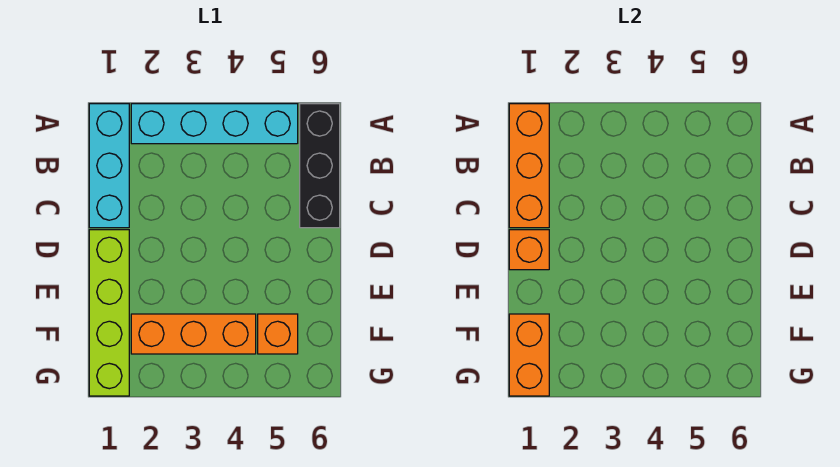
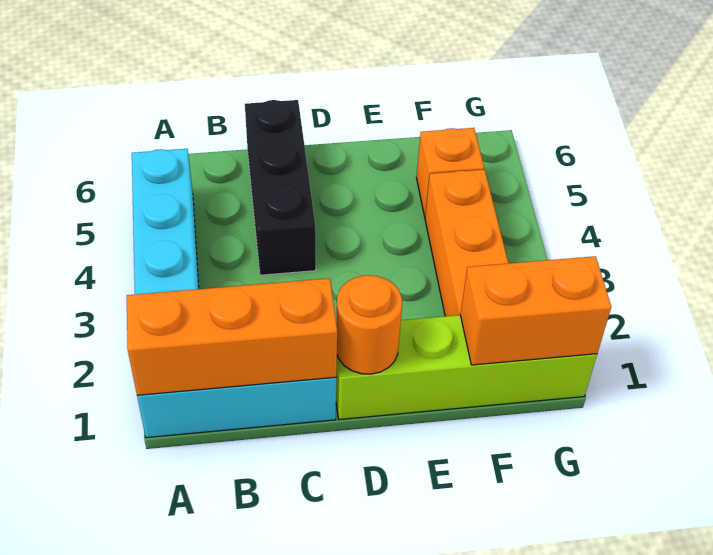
black brick A6:C6 level 1 -> black brick C4:C6 level 1
orange brick D1 level 2 -> orange round brick D1 level 2

